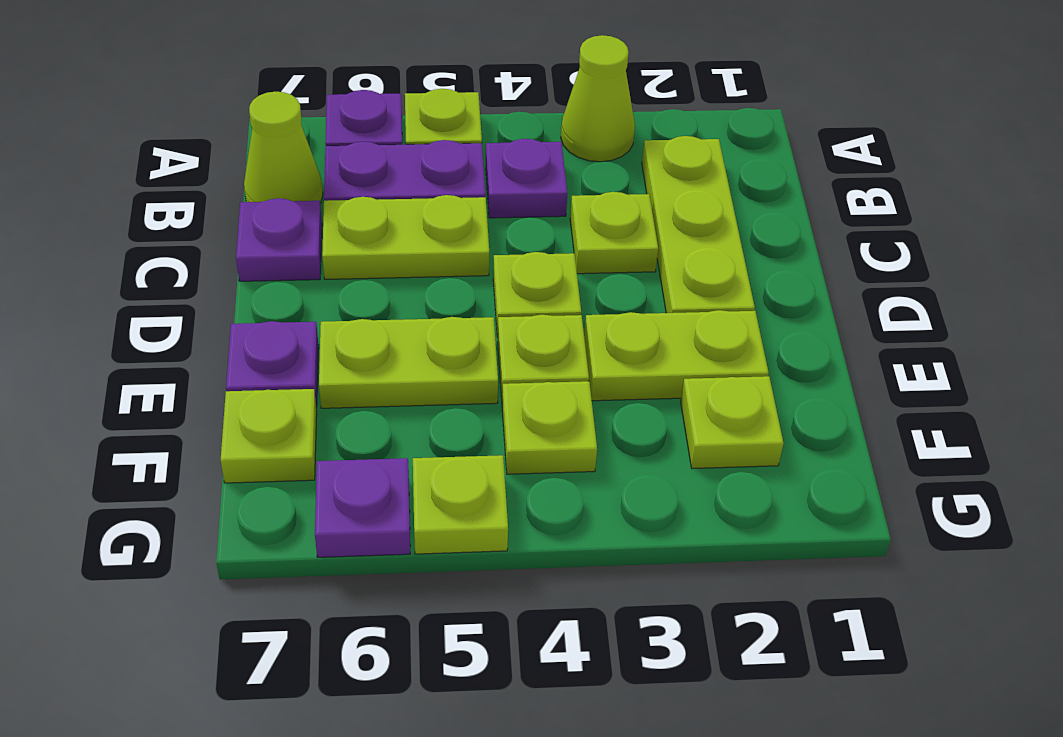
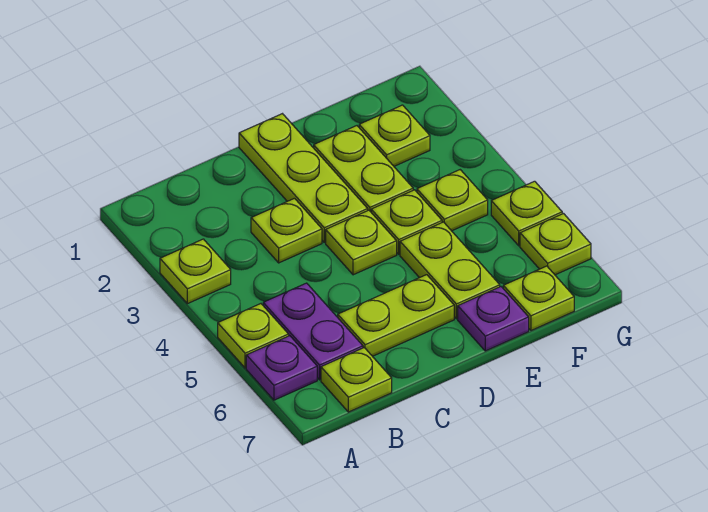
lime cone A3 level 1 -> lime plate A3 level 1
lime plate B2:D2 level 1 -> lime plate D1:D3 level 1
purple plate B4 level 1 -> none
lime cone B7 level 1 -> lime plate B7 level 1
lime plate C5:C6 level 1 -> lime plate C6:D6 level 1
purple plate C7 level 1 -> none
purple plate G6 level 1 -> lime plate G6 level 1

